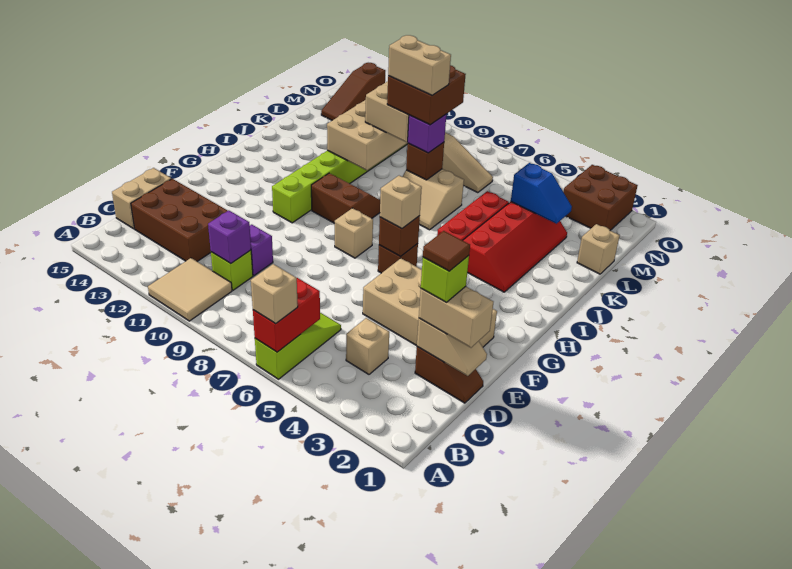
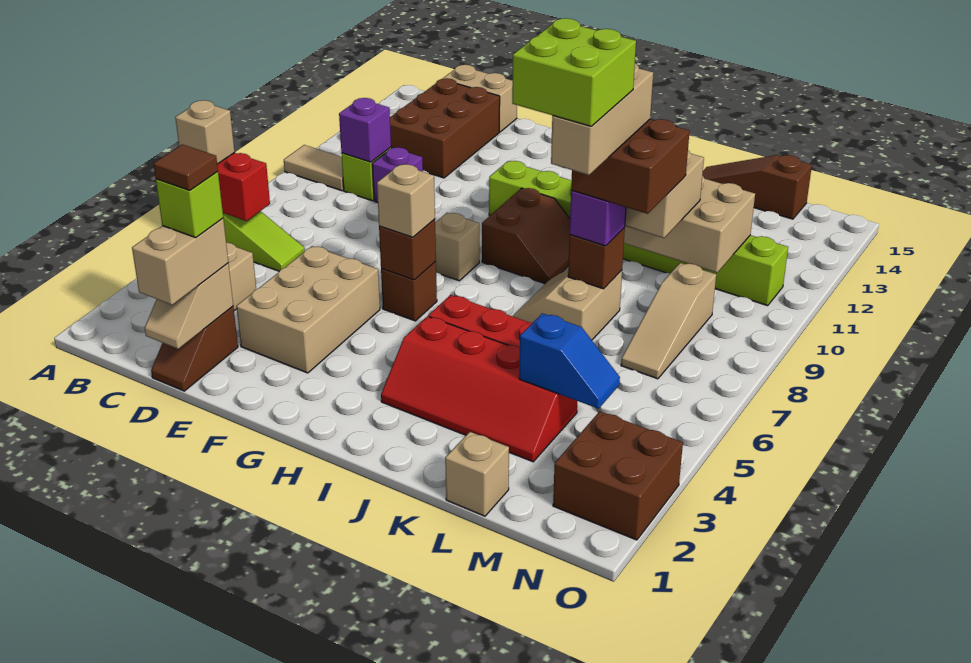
tan tile A10:B11 level 1 -> tan tile A10:B10 level 1
tan brick E2:F5 level 1 -> tan brick E3:F5 level 1
none -> lime brick J7:K8 level 6
tan brick K8:K9 level 5 -> tan brick K7:K9 level 5
blue slope L3:L4 level 2 top 4 -> blue slope L4:M4 level 2 top L
brown slope M14:O14 level 1 top O -> brown slope K15:M15 level 1 top M

